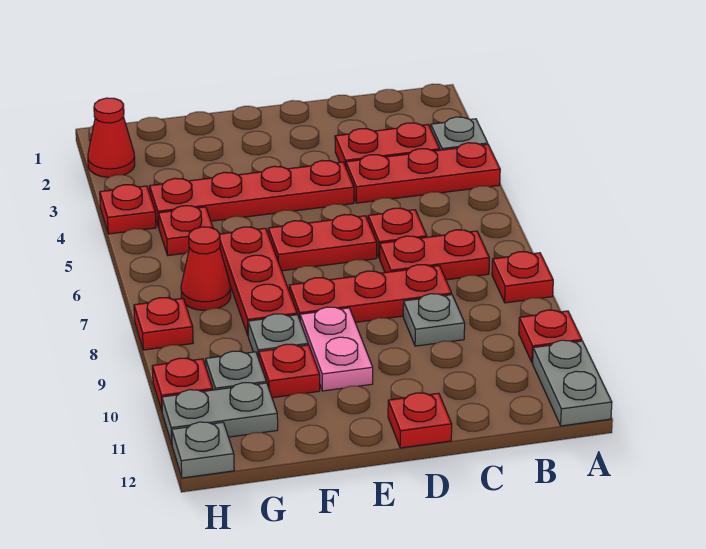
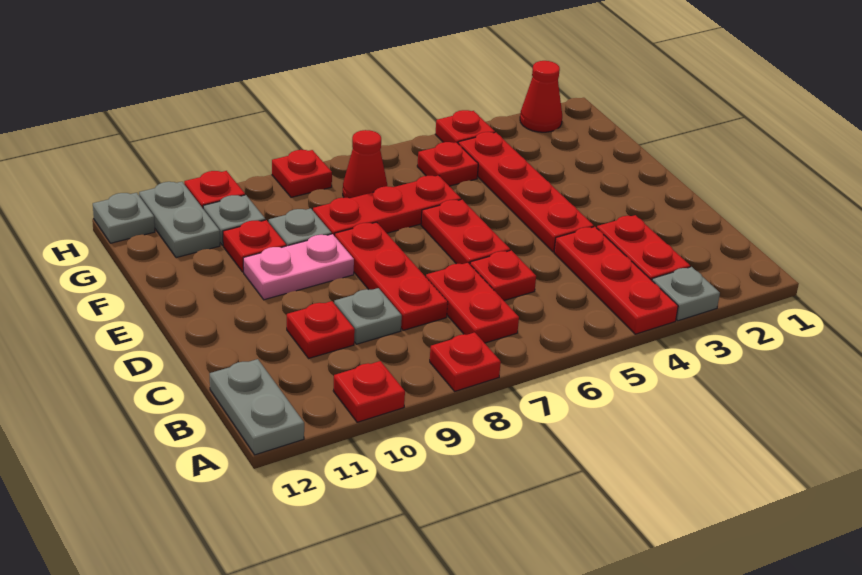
grey plate A11:A12 level 1 -> grey plate A12:B12 level 1
red plate D12 level 1 -> red plate C10 level 1

